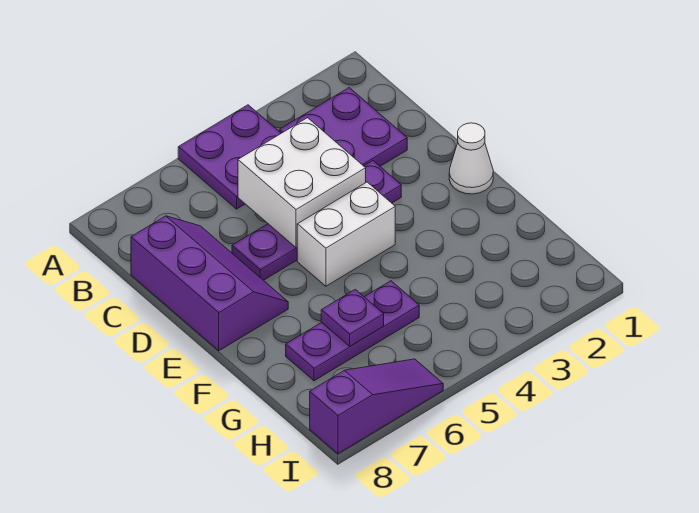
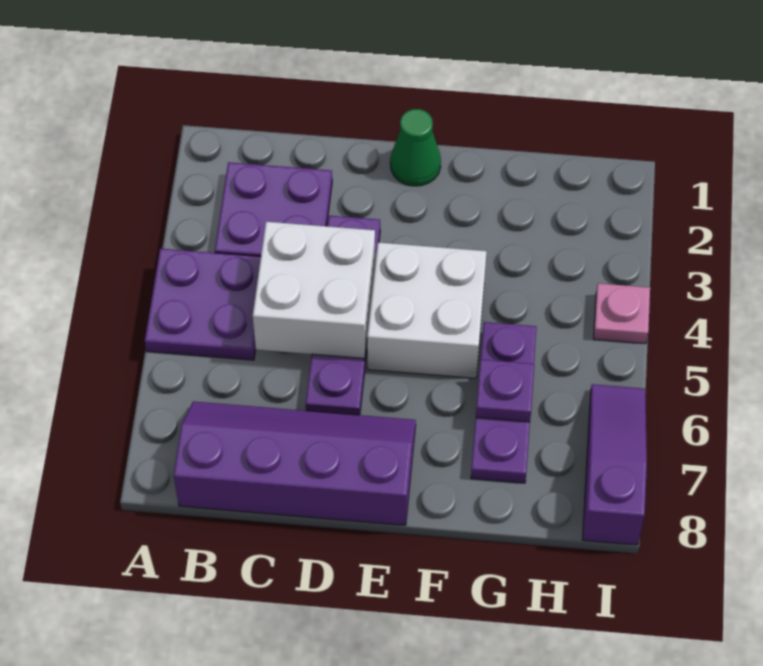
purple slope C7:E8 level 1 top 8 -> purple slope B7:E8 level 1 top 8
white cone E1 level 1 -> green cone E1 level 1
white brick E4:E5 level 1 -> white brick E4:F5 level 1
none -> pink plate I4 level 1

